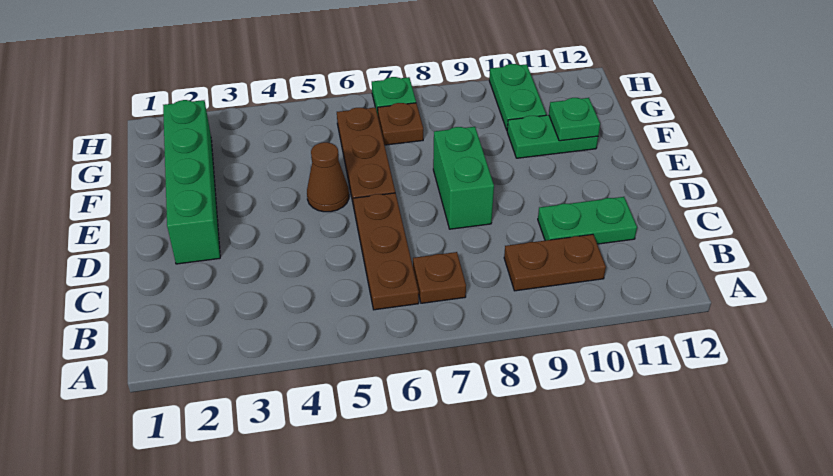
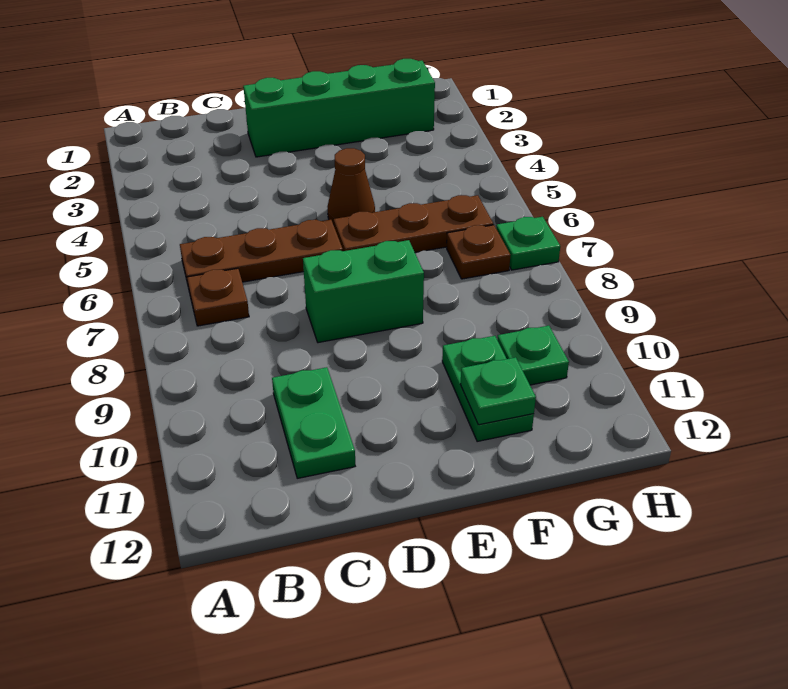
brown plate B9:B10 level 1 -> none
green plate G10:H10 level 1 -> green plate G10 level 1

